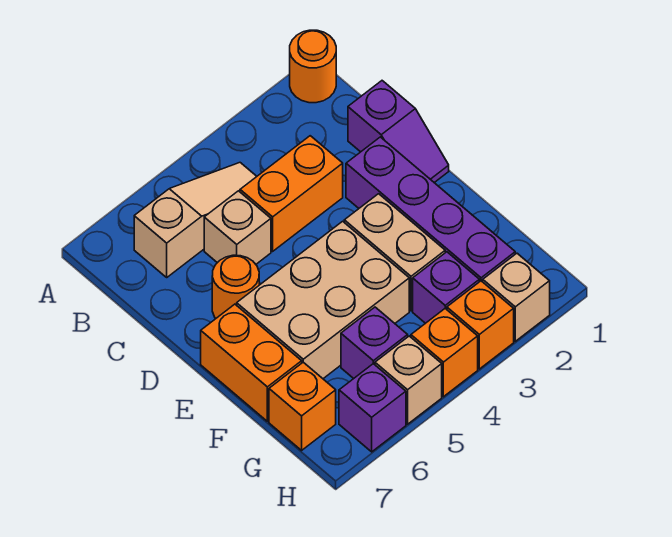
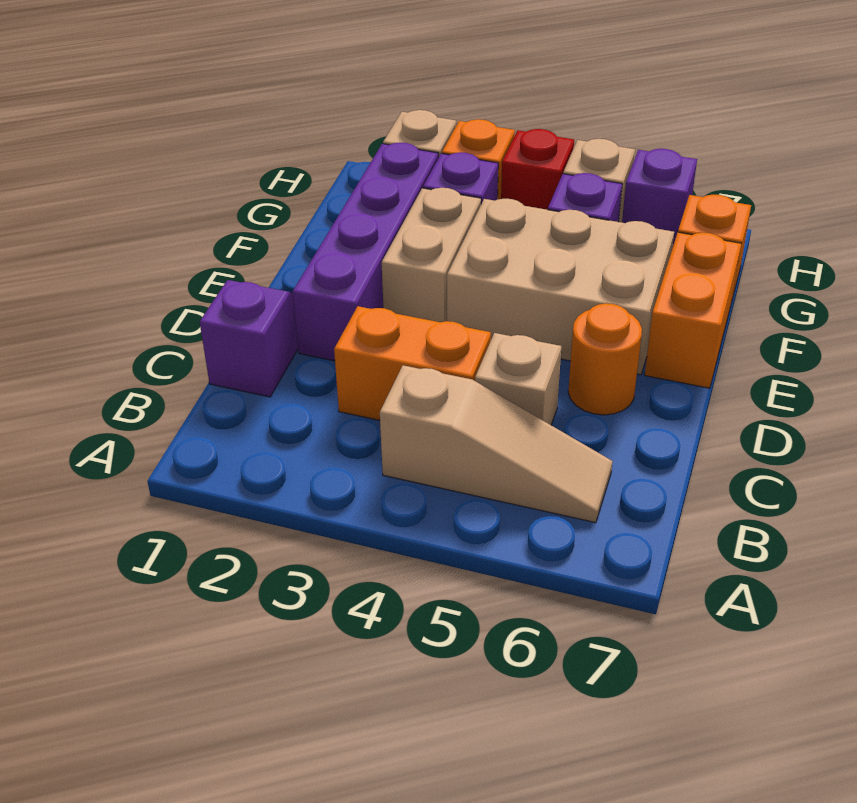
orange round brick A1 level 1 -> none
tan slope B4:B6 level 1 top 6 -> tan slope B4:B6 level 1 top 4
orange brick H4 level 1 -> red brick H4 level 1

